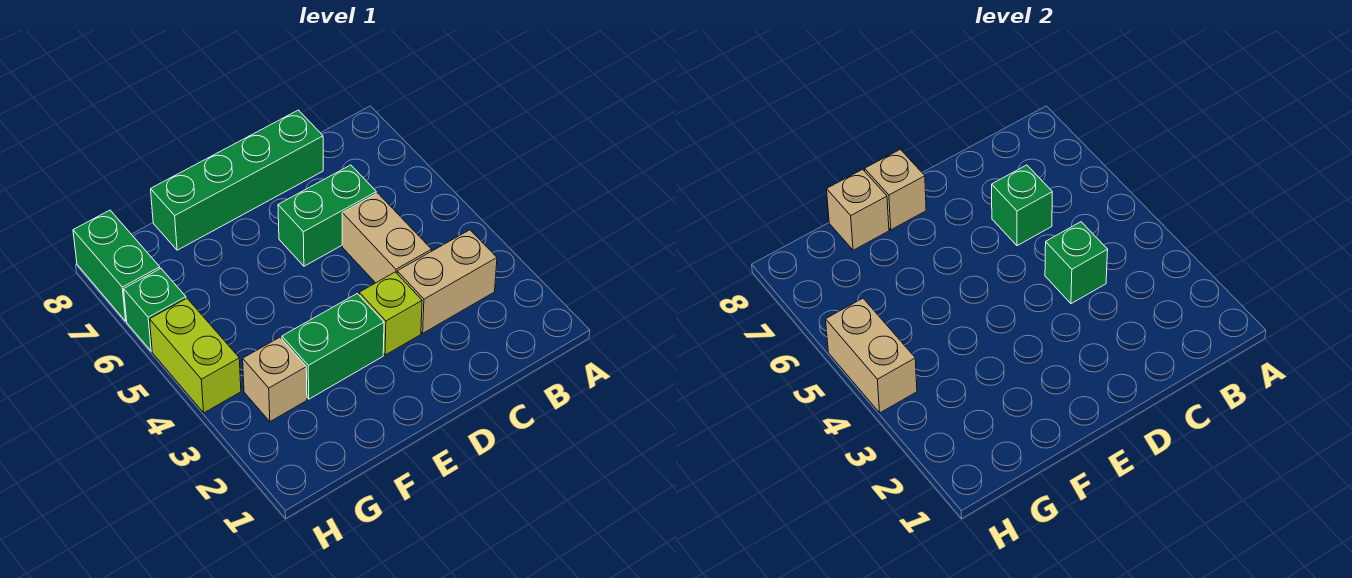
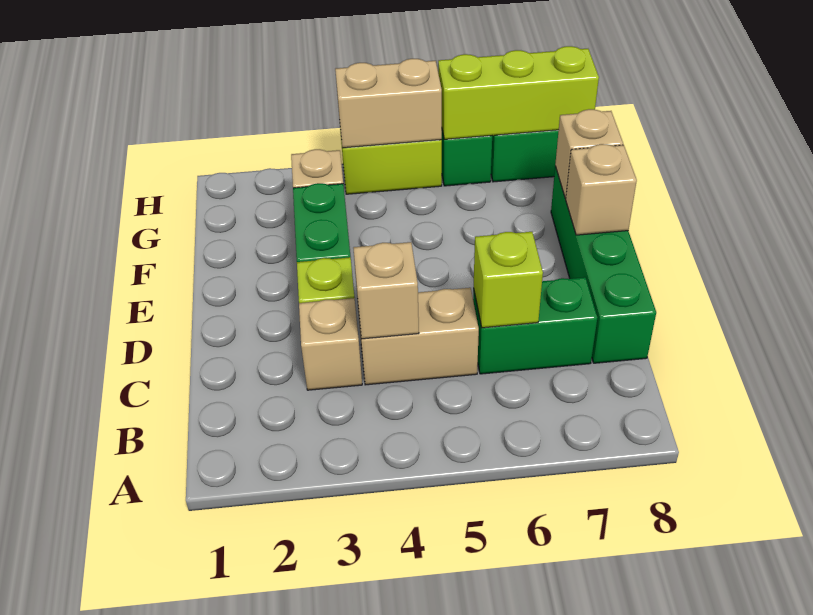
tan brick B3:C3 level 1 -> tan brick C3 level 1
green brick C4 level 2 -> tan brick C4 level 2
green brick C6:D6 level 1 -> green brick C6:C7 level 1
green brick C6 level 2 -> lime brick C6 level 2
none -> lime brick H6:H8 level 2

